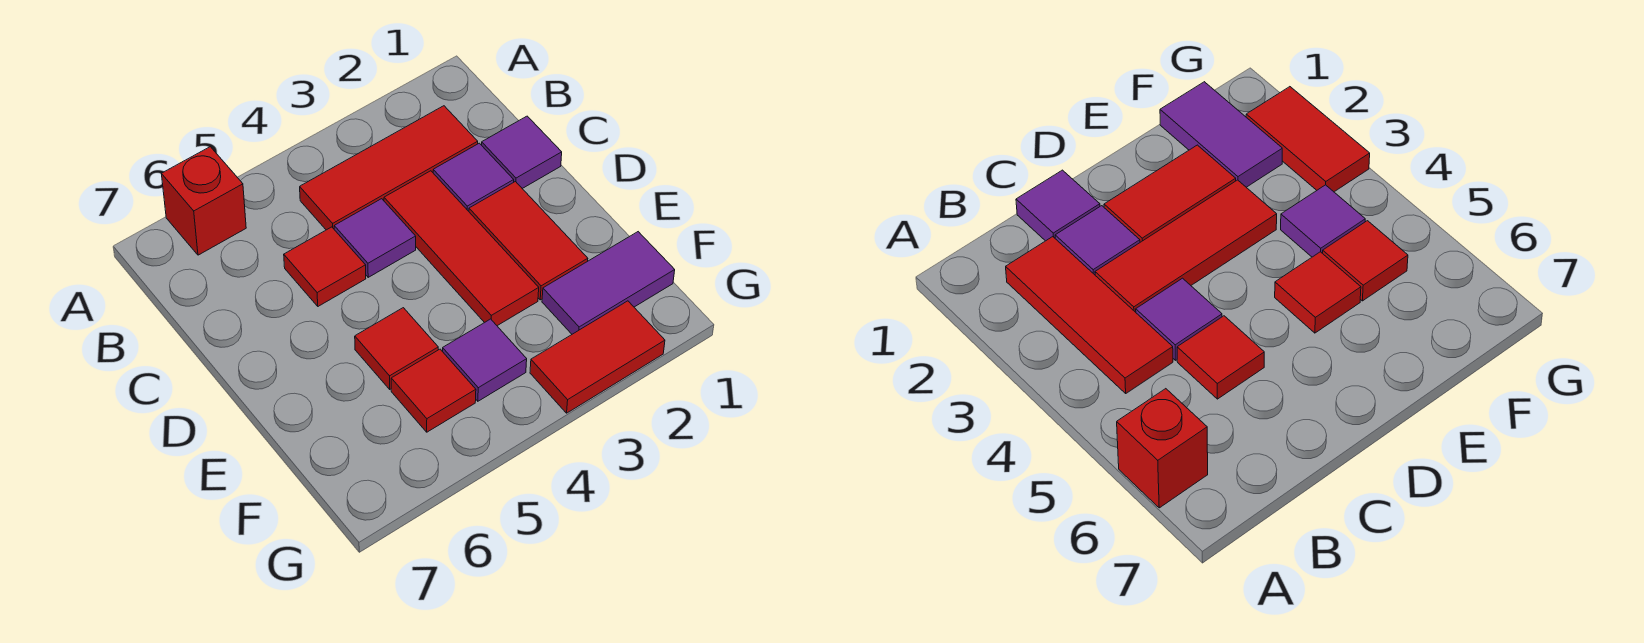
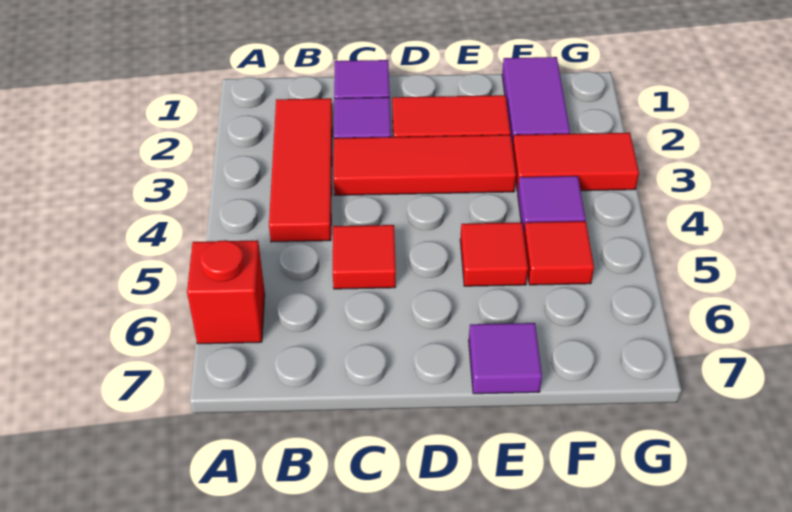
purple tile C4 level 1 -> purple tile E7 level 1
red tile G2:G3 level 1 -> red tile F3:G3 level 1

